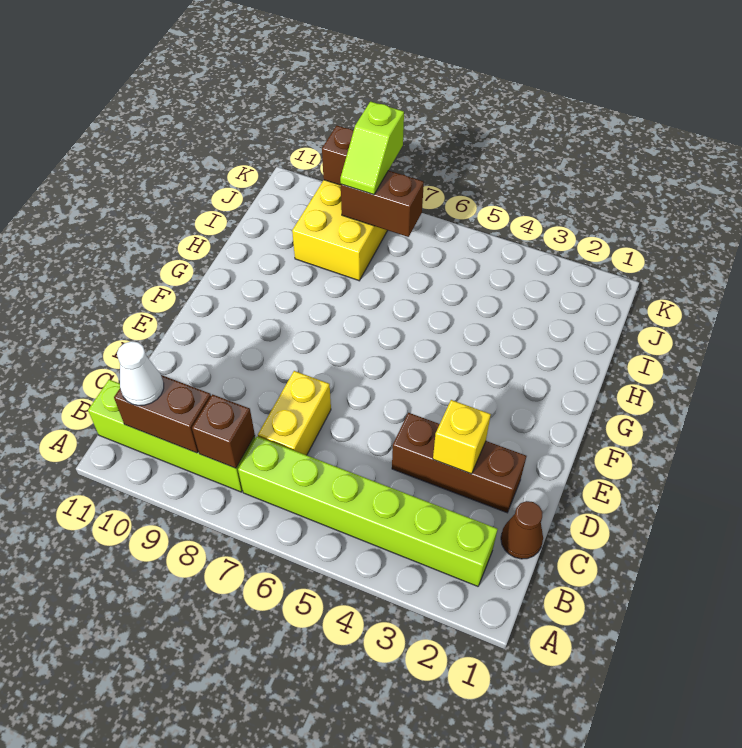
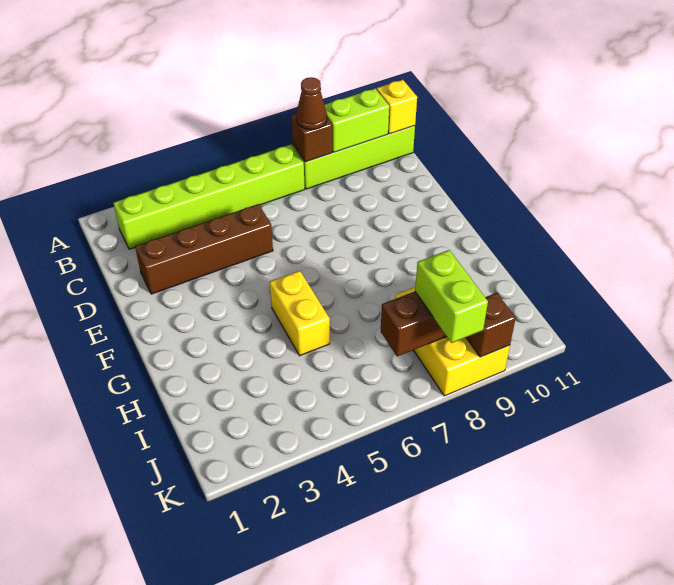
brown brick B9:B10 level 2 -> lime brick B9:B10 level 2
white cone B10 level 3 -> none
brown cone C1 level 1 -> brown cone B8 level 3
yellow brick C7:D7 level 1 -> yellow brick G5:H5 level 1
brown brick D2:D4 level 1 -> brown brick D2:D5 level 1
yellow brick D3 level 2 -> yellow brick B11 level 2
lime slope J8:K8 level 3 top K -> lime brick J8:K8 level 3

